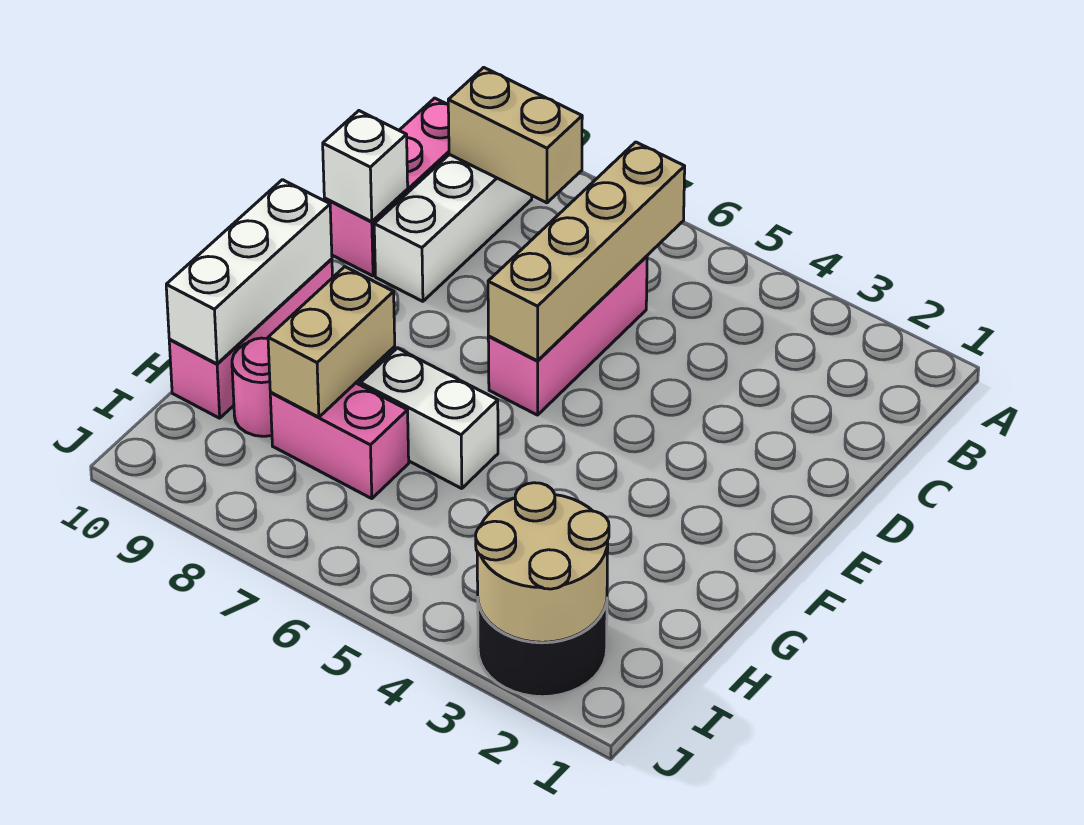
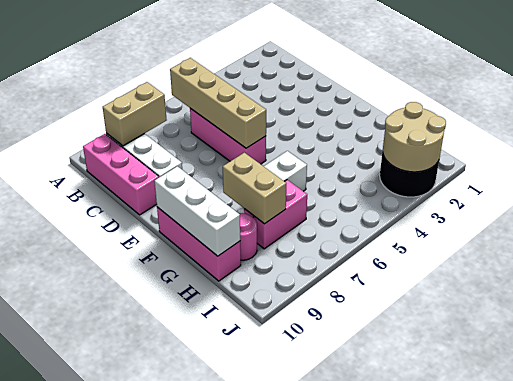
white brick D10 level 2 -> none

